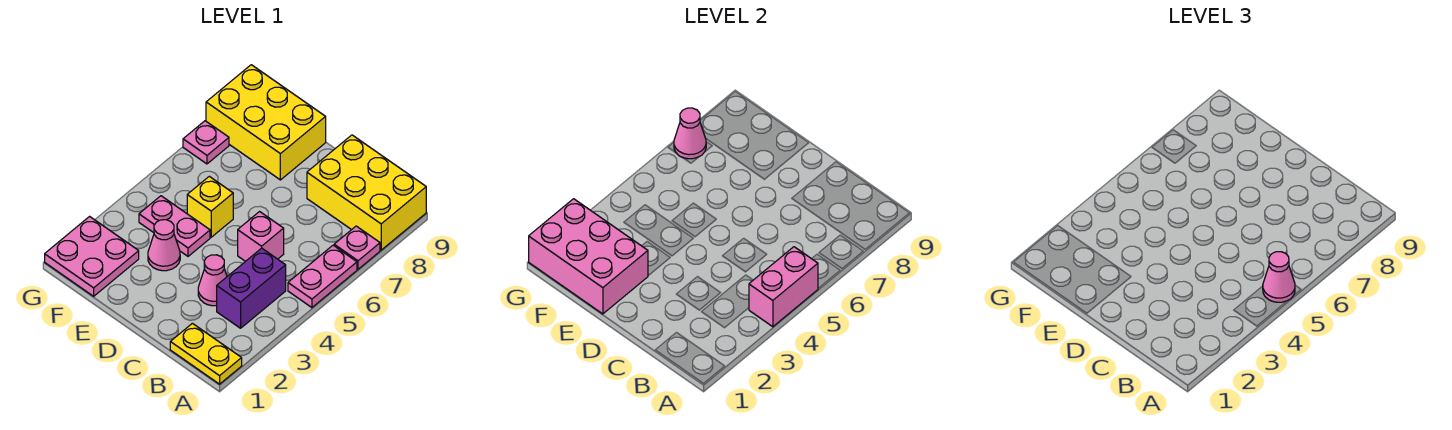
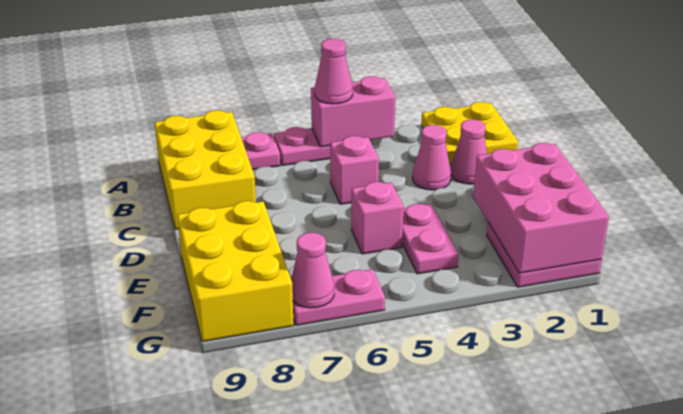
yellow plate A1:B1 level 1 -> yellow plate A1:B2 level 1
purple brick B3:B4 level 1 -> none
pink cone E3 level 1 -> pink cone C2 level 1
yellow brick E5 level 1 -> pink brick E5 level 1
pink plate G7 level 1 -> pink plate G6:G7 level 1

